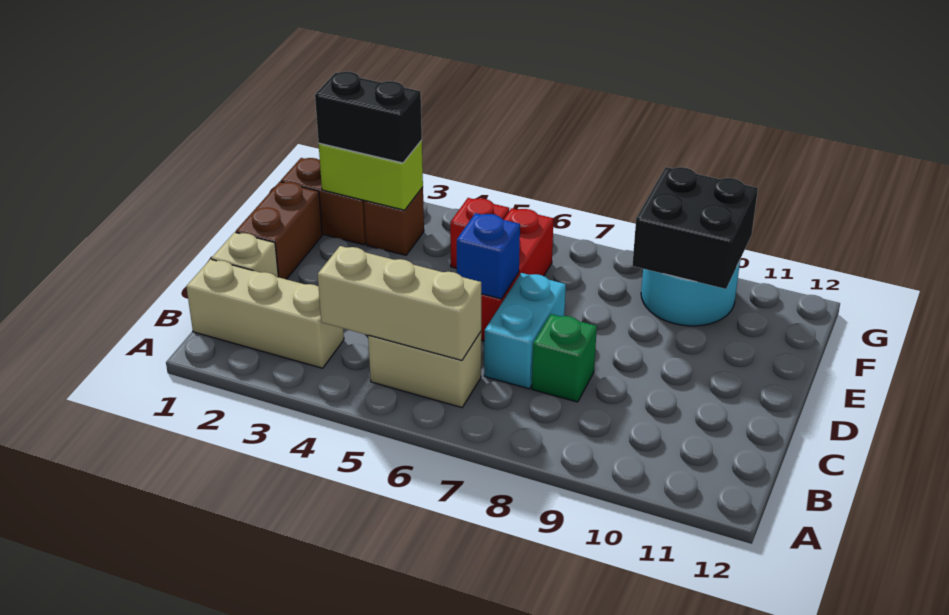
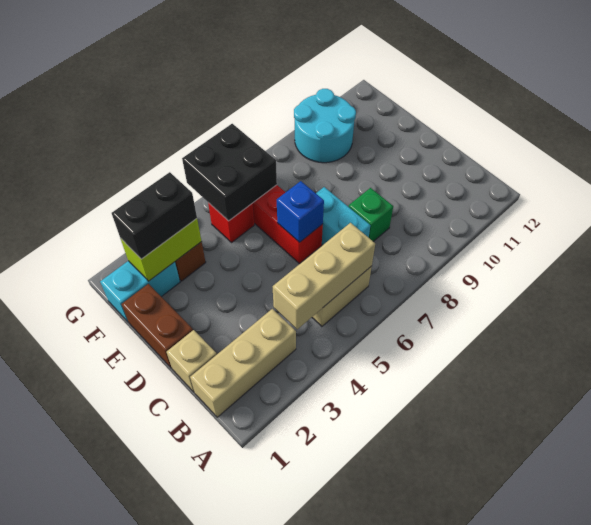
brown brick F1:F2 level 1 -> cyan brick F1:F2 level 1
black brick F9:G10 level 2 -> black brick F5:G6 level 2

